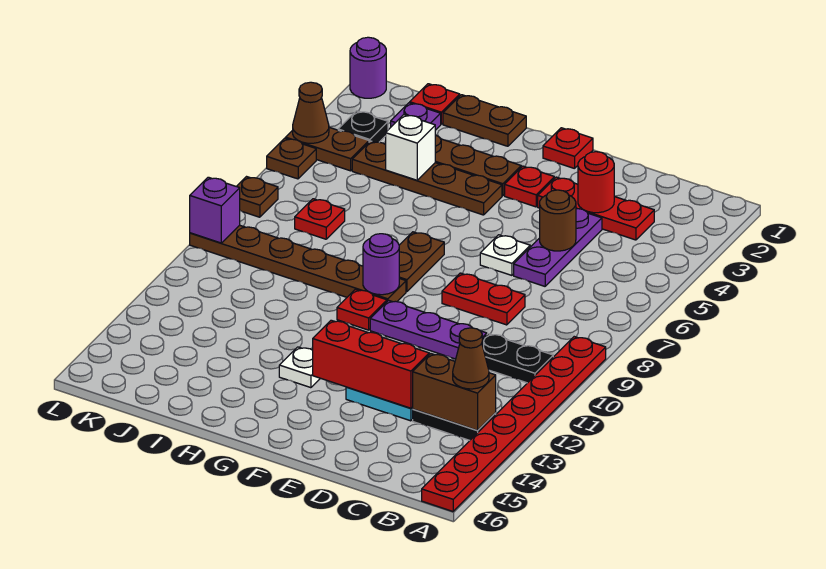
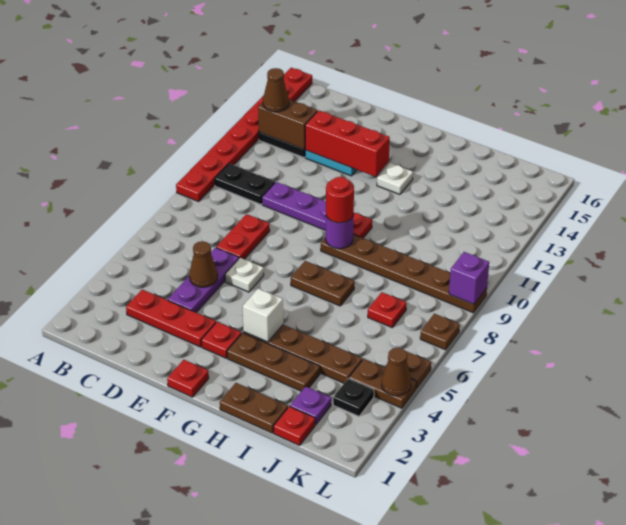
red round brick D3 level 2 -> red round brick G9 level 3
brown round brick D5 level 2 -> brown cone D5 level 2
red plate D8:E8 level 1 -> red plate D7:D8 level 1
brown plate G7:G8 level 1 -> brown plate G7:H7 level 1
white brick I4 level 2 -> white brick G4 level 2
purple round brick L1 level 1 -> none

